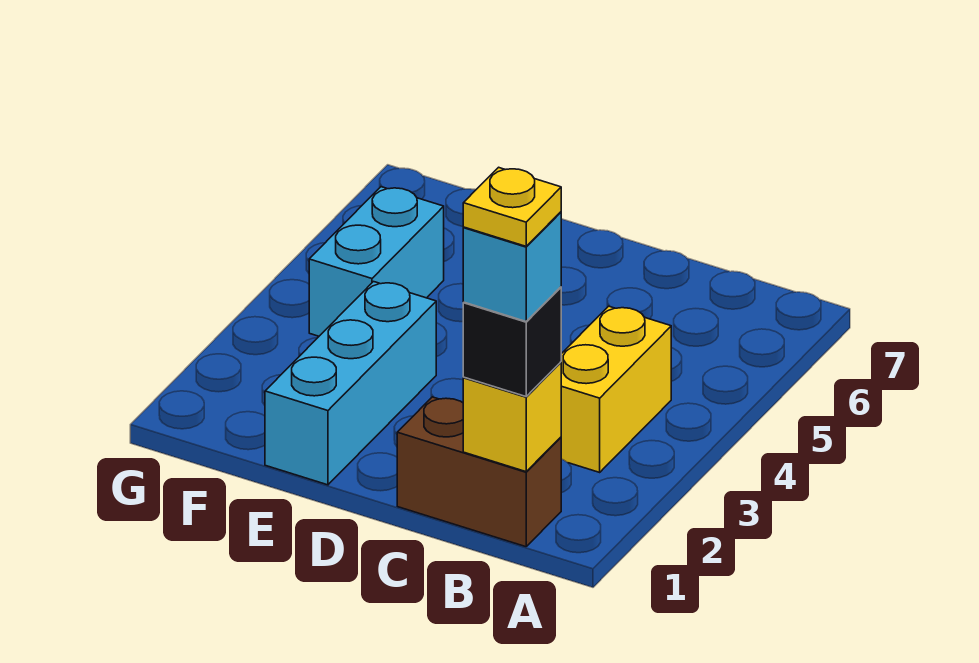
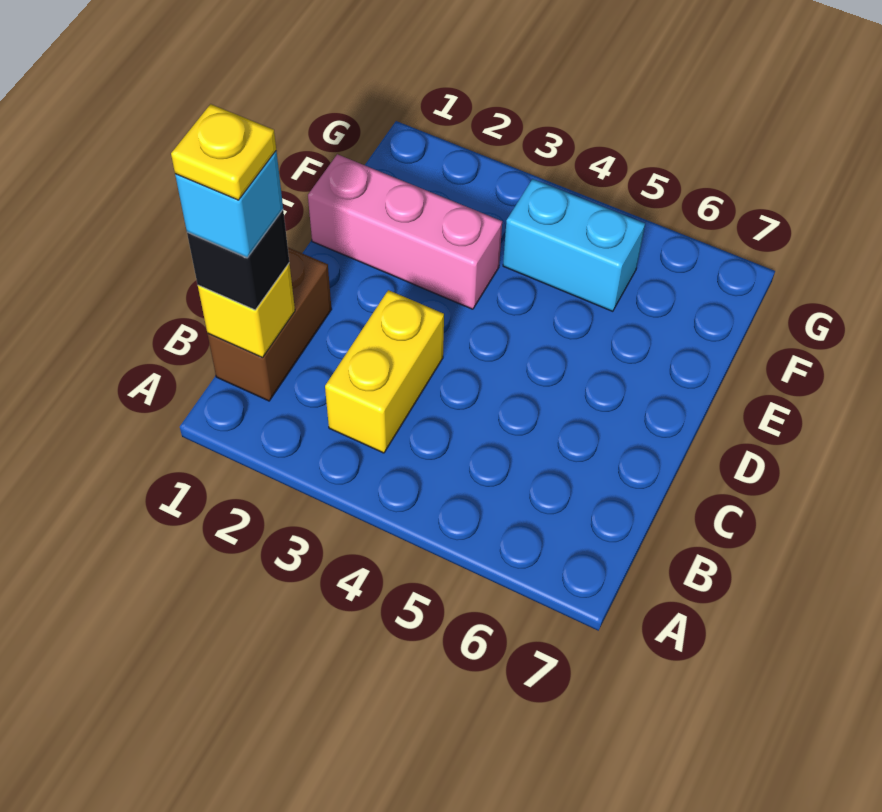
yellow brick B3:B4 level 1 -> yellow brick B3:C3 level 1
cyan brick E1:E3 level 1 -> pink brick E1:E3 level 1

